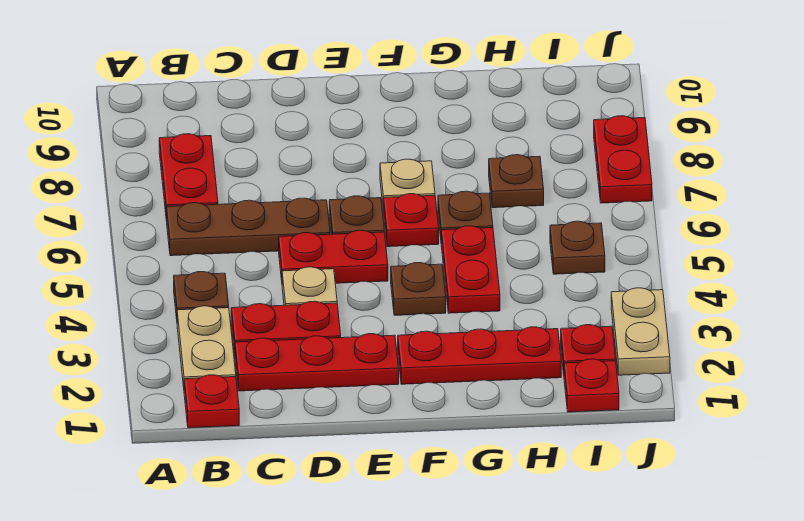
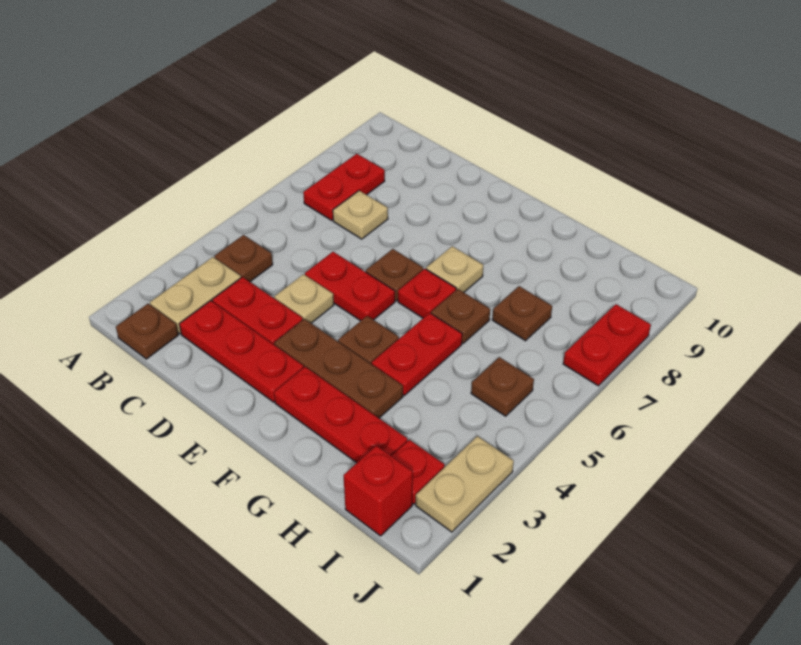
red plate B1 level 1 -> brown plate B1 level 1
brown plate B6:D6 level 1 -> brown plate E3:G3 level 1
none -> tan plate C7 level 1
red plate I1 level 1 -> red brick I1 level 1

